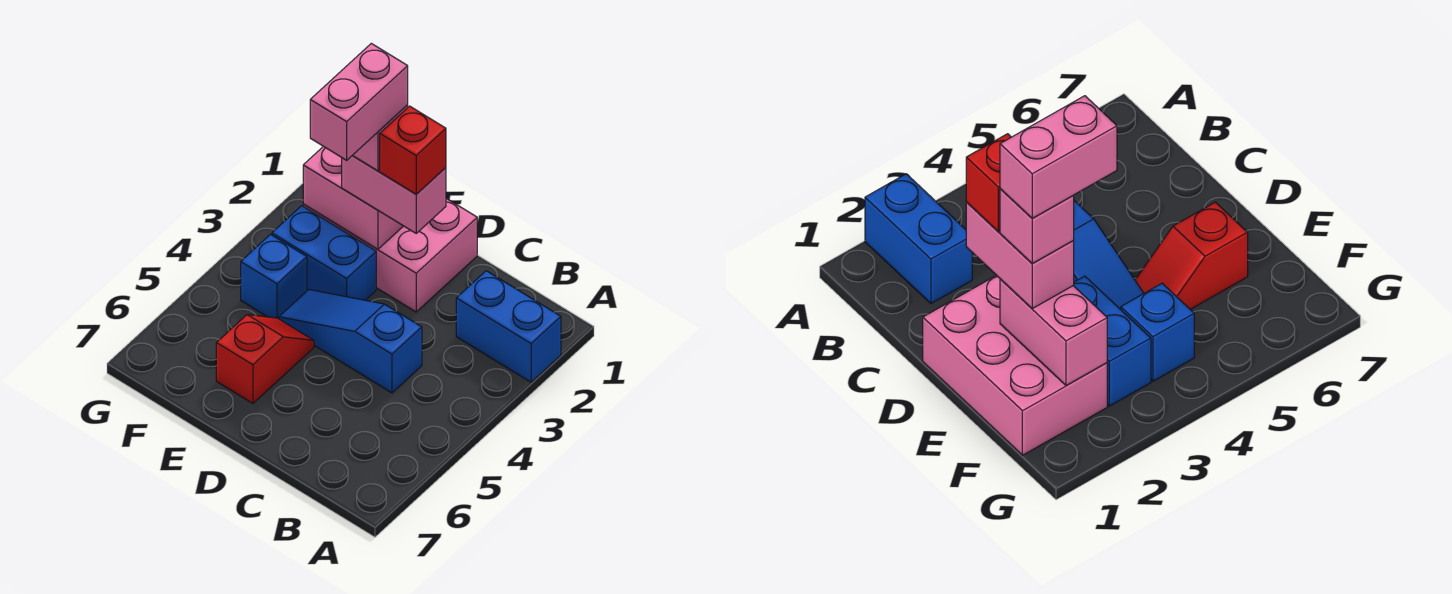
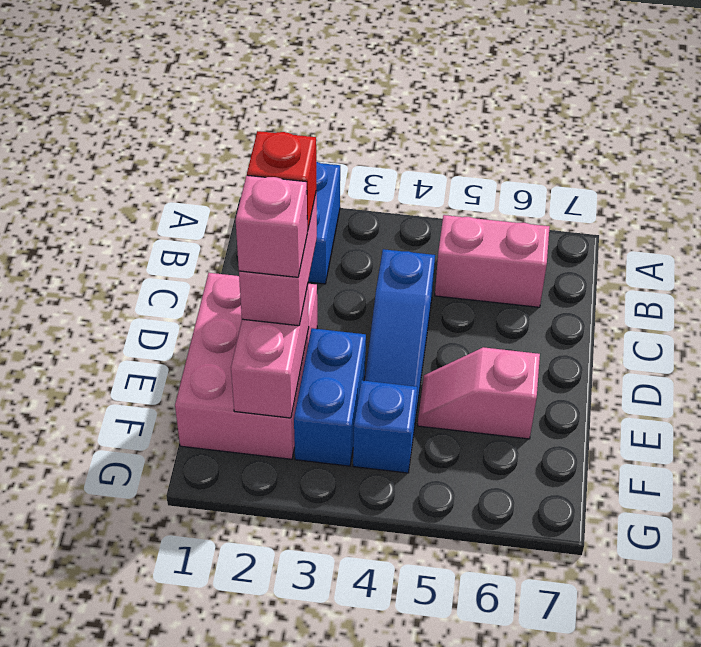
pink brick E2:E3 level 5 -> pink brick B5:B6 level 1
red slope E5:E6 level 1 top 6 -> pink slope E5:E6 level 1 top 6

